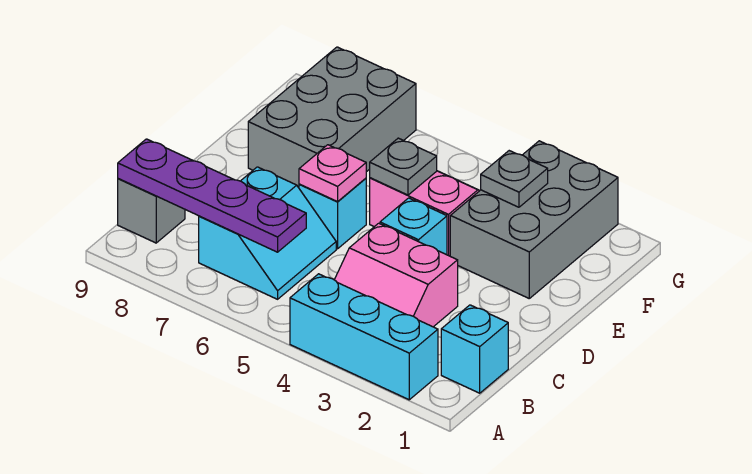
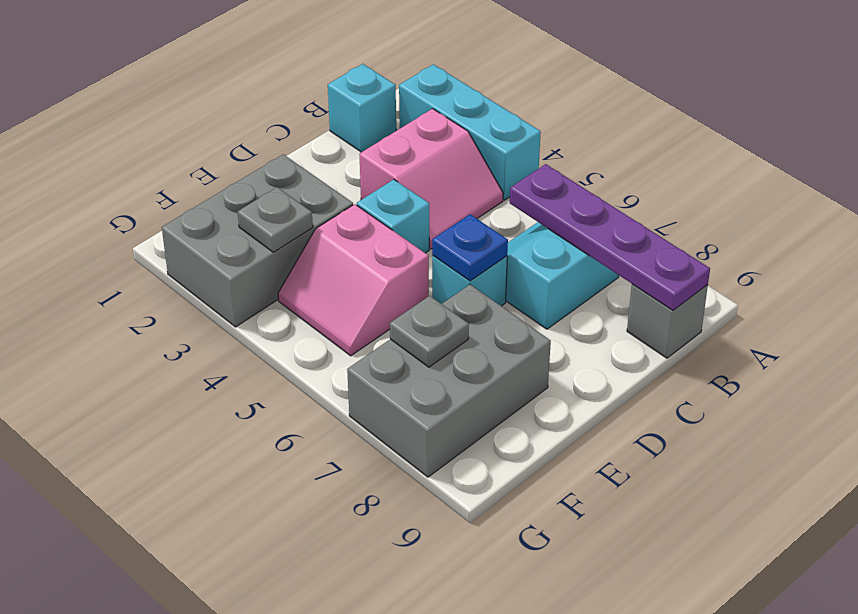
pink slope B3:C4 level 1 top C -> pink slope B3:C4 level 1 top 3
pink plate D6 level 2 -> blue plate D6 level 2
grey plate E5 level 2 -> grey plate F7 level 2

